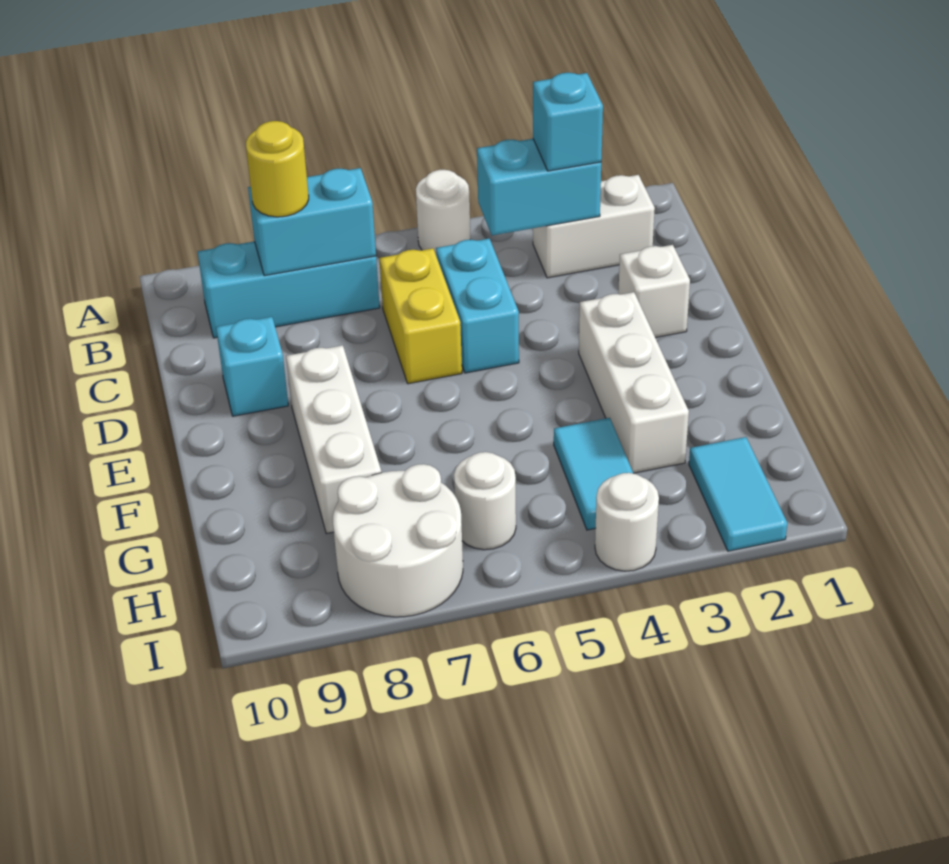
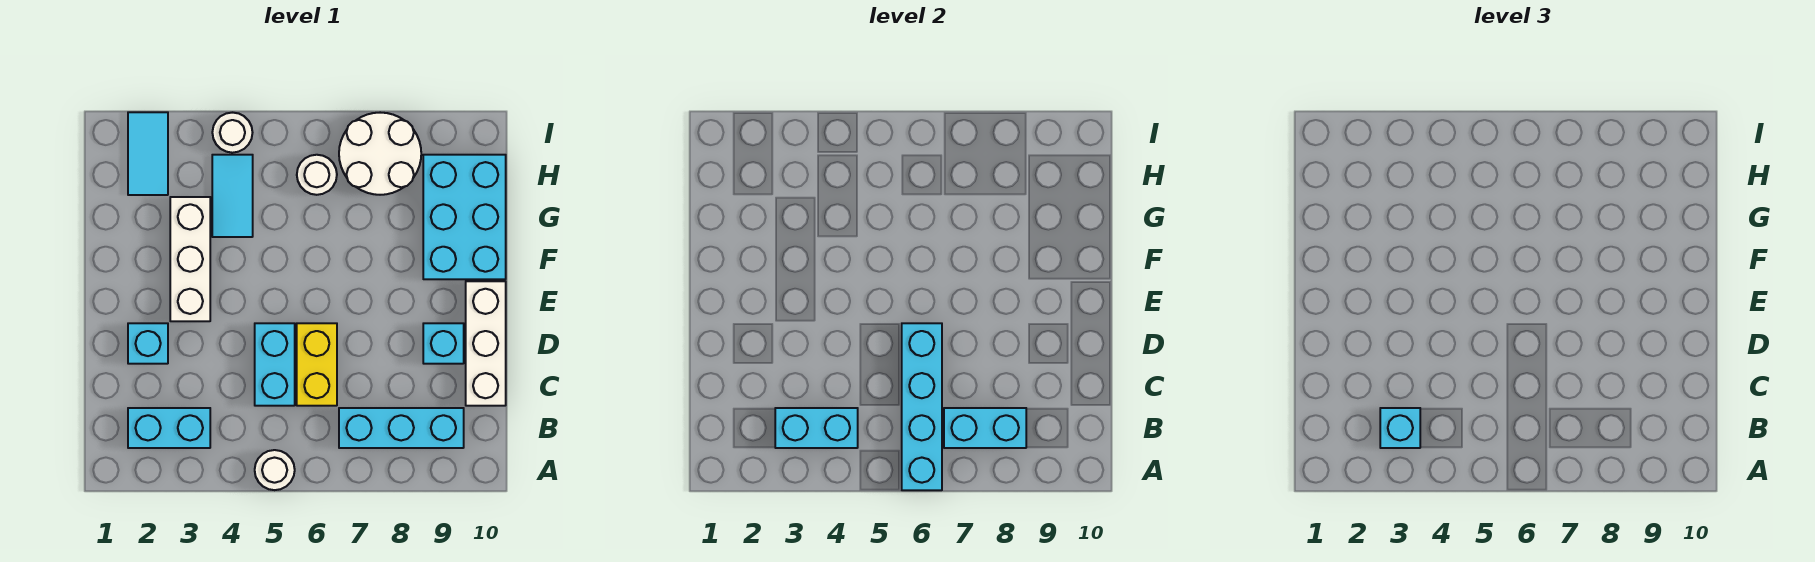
none -> cyan brick A6:D6 level 2
white brick B2:B3 level 1 -> cyan brick B2:B3 level 1
yellow round brick B8 level 3 -> none
white brick D2 level 1 -> cyan brick D2 level 1
white brick E8:G8 level 1 -> white brick C10:E10 level 1
none -> cyan brick F9:H10 level 1

